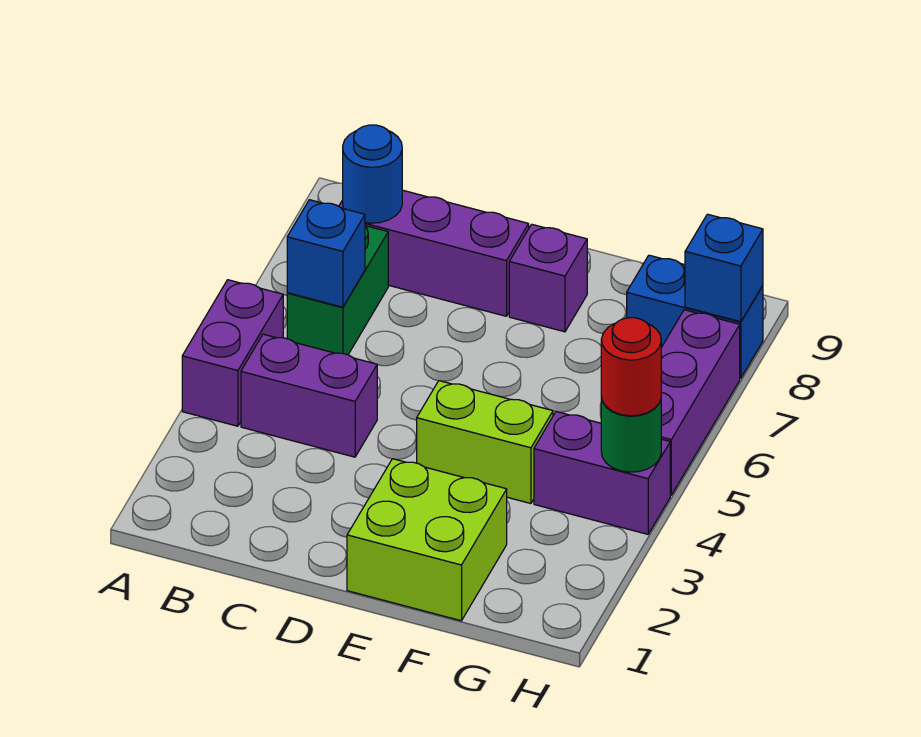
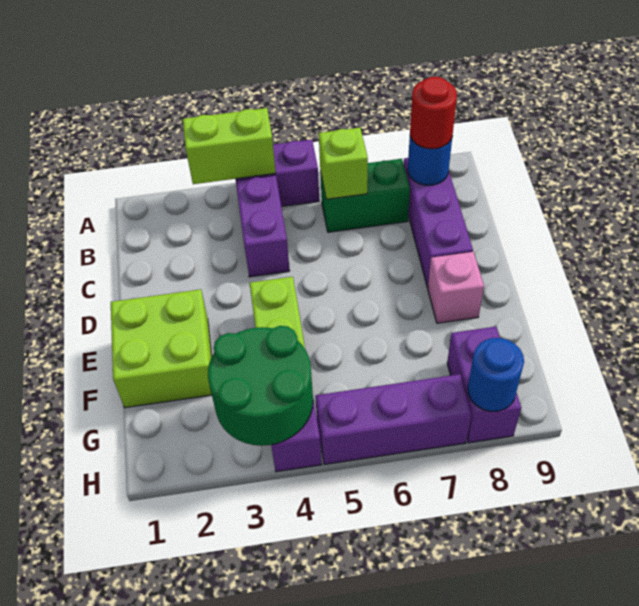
none -> lime brick A3:A4 level 2
blue brick B6 level 2 -> lime brick B6 level 2
purple brick E8 level 1 -> pink brick E8 level 1
blue brick G8:H8 level 1 -> purple brick G8:H8 level 1
green round brick H4 level 2 -> green round brick G3:H4 level 2
red round brick H4 level 3 -> red round brick B8 level 3
blue brick H8 level 2 -> blue round brick H8 level 2

